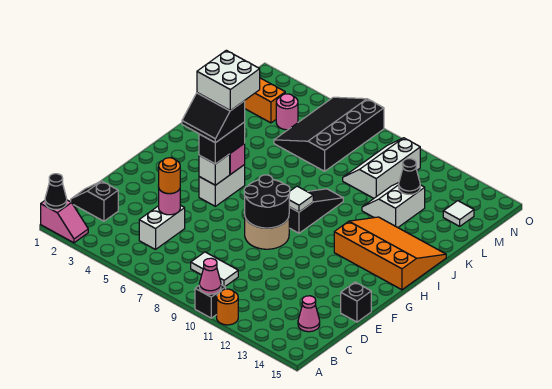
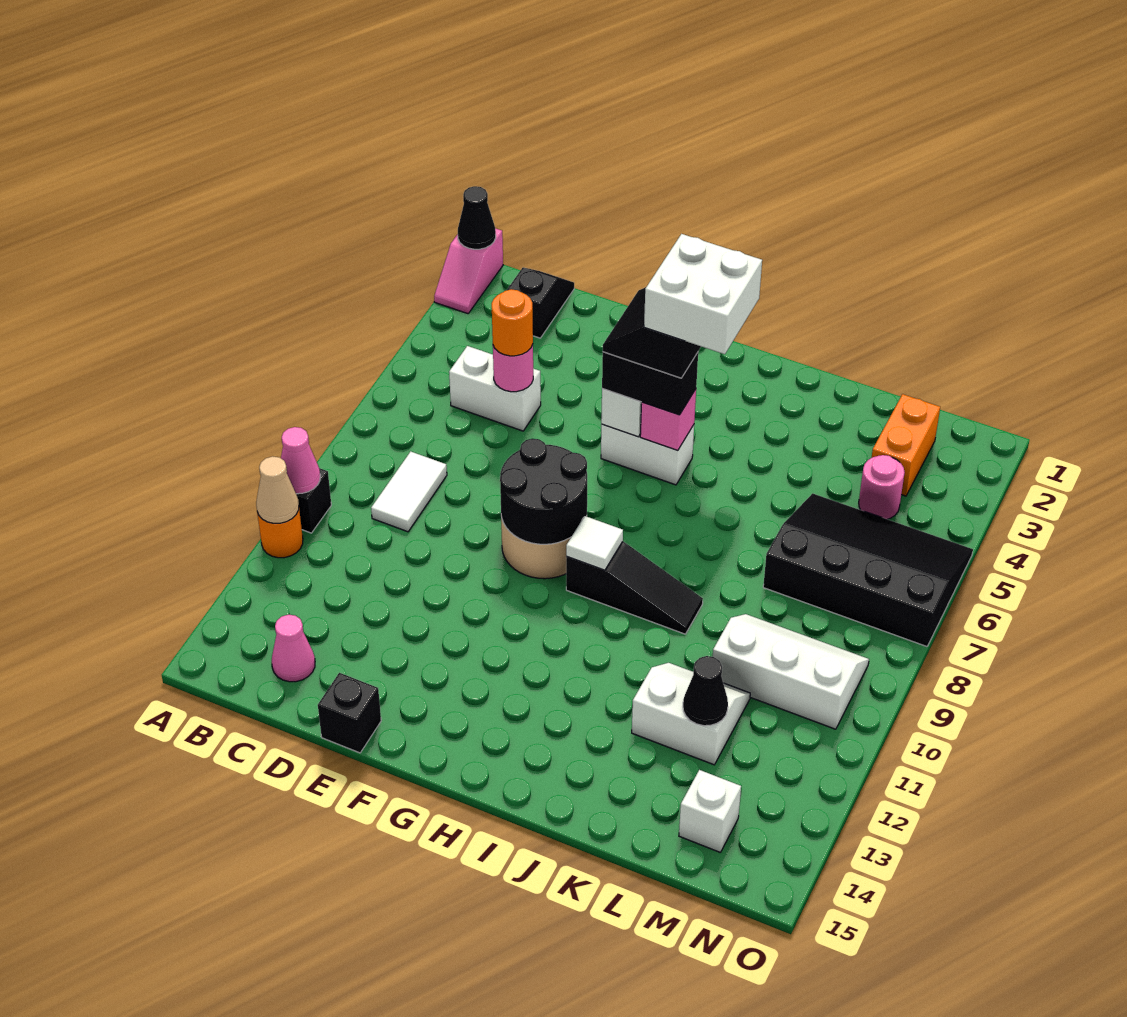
none -> tan cone A11 level 2
orange slope H12:J15 level 1 top H -> none
white tile M14 level 1 -> white brick M14 level 1

